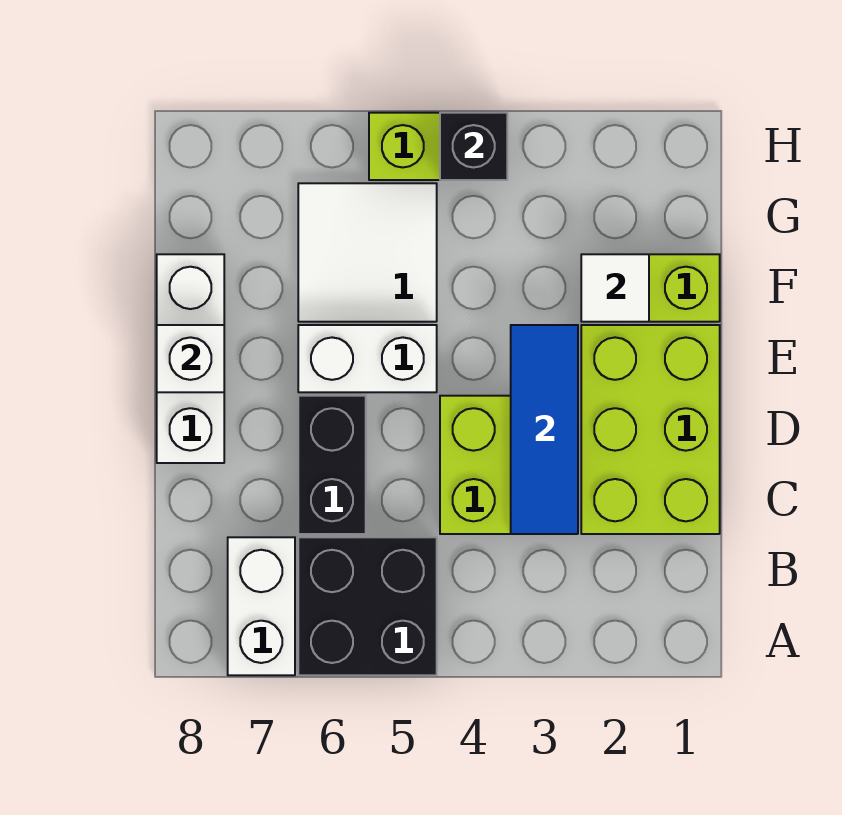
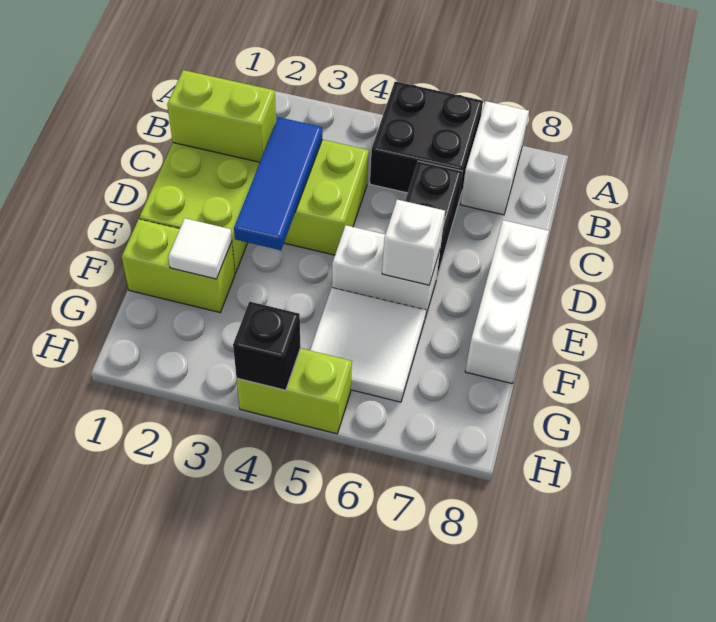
none -> lime brick C1:C2 level 2
white brick E8 level 2 -> white brick E6 level 2

